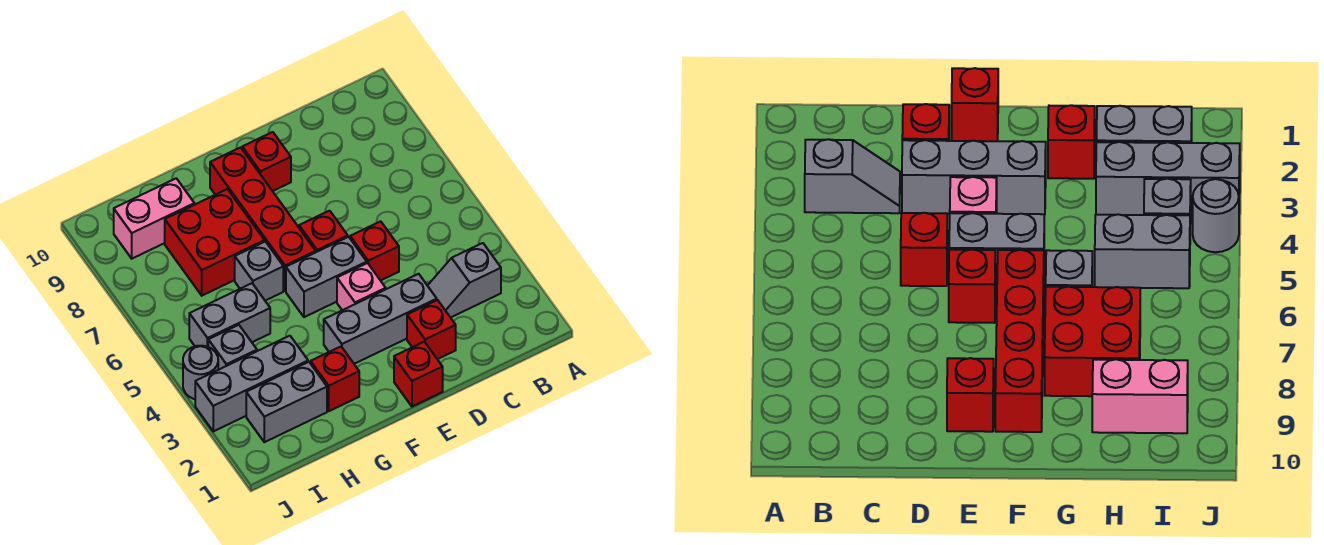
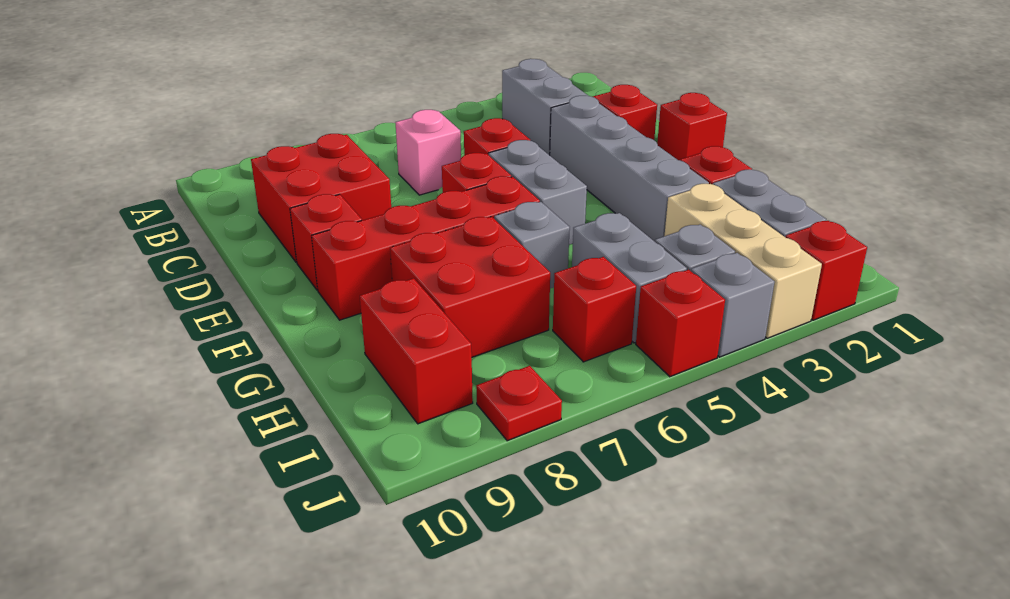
grey slope B3:C3 level 1 top B -> grey brick B3:C3 level 1
none -> red brick C8:D9 level 1
grey brick D3:F3 level 1 -> grey brick D3:G3 level 1
pink brick E4 level 1 -> pink brick C6 level 1
grey brick H3:J3 level 1 -> tan brick H3:J3 level 1
pink brick H9:I9 level 1 -> red brick H9:I9 level 1
none -> red brick I6 level 1
none -> red brick J2 level 1
grey round brick J4 level 1 -> grey brick J4 level 1
none -> red brick J5 level 1
none -> red plate J8 level 1

